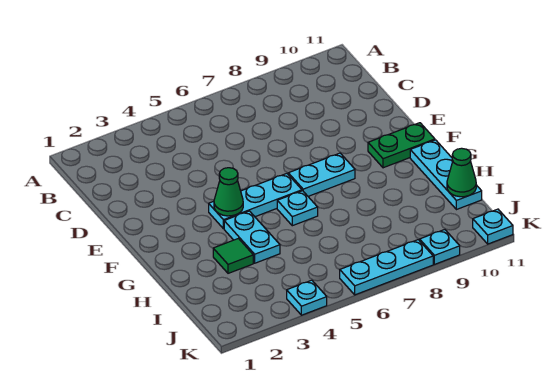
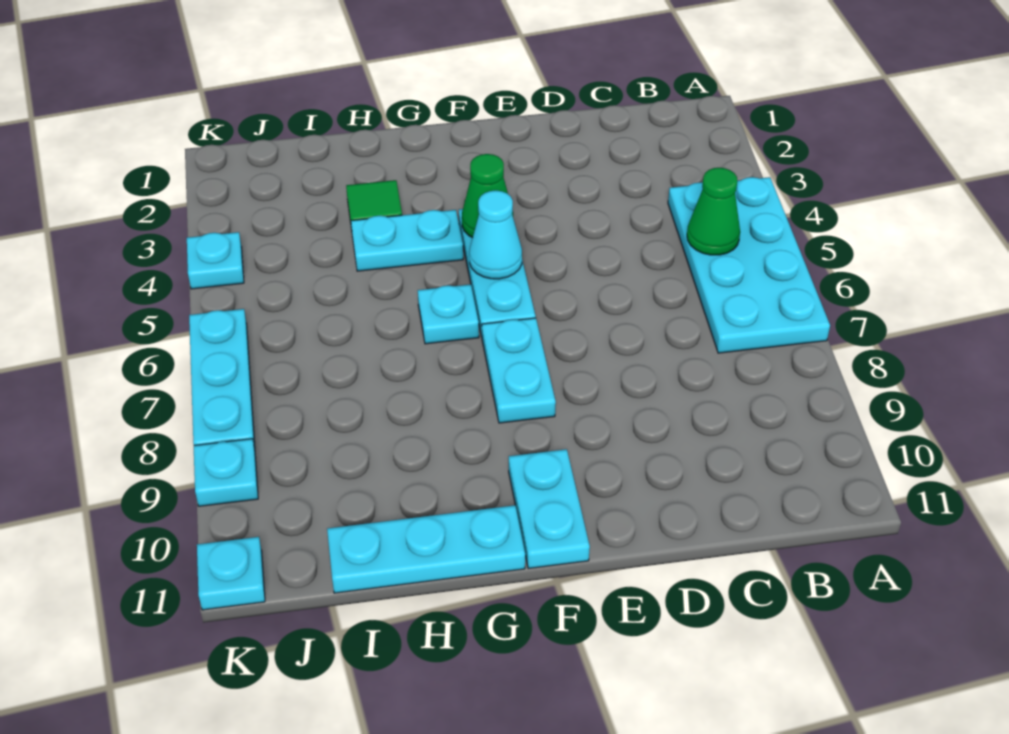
none -> cyan plate A4:B7 level 1
none -> cyan cone F5 level 2
green plate F10:F11 level 1 -> cyan plate F10:F11 level 1
green cone I11 level 2 -> green cone B5 level 2

